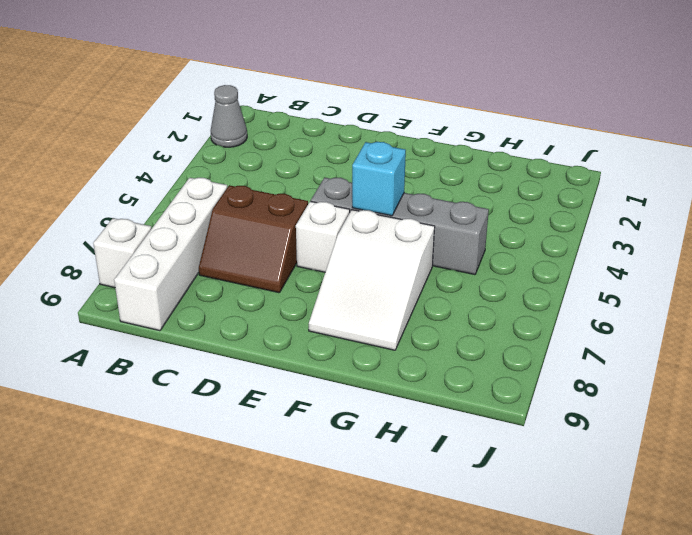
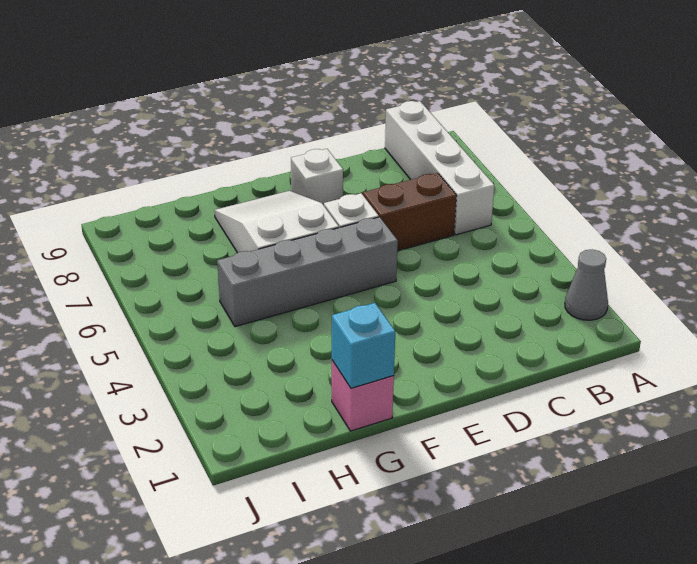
white brick A8 level 1 -> white brick E8 level 1
cyan brick F5 level 2 -> cyan brick G1 level 2
none -> pink brick G1 level 1

